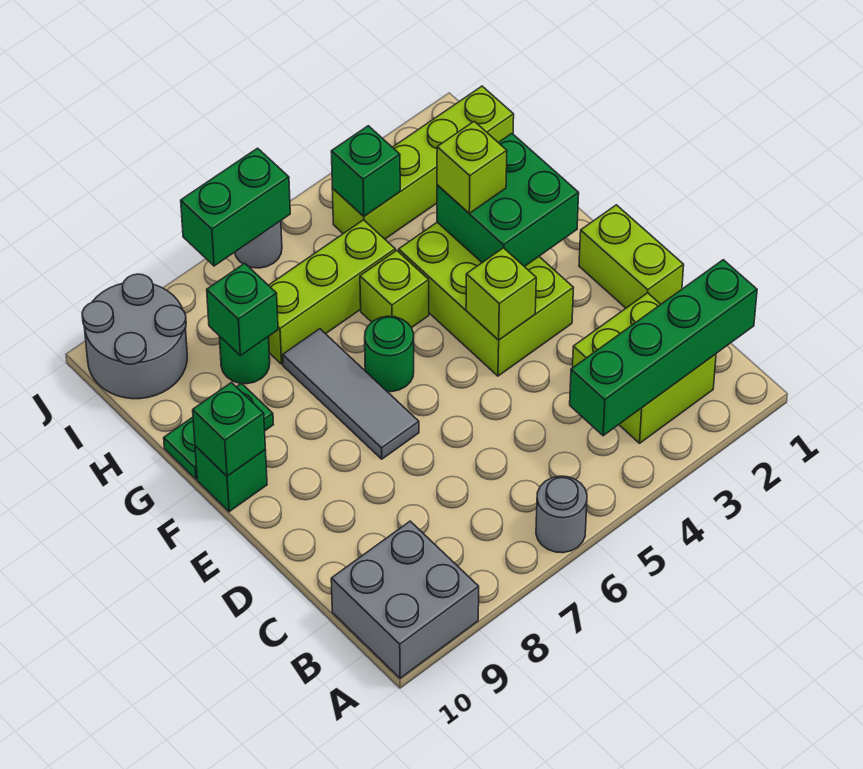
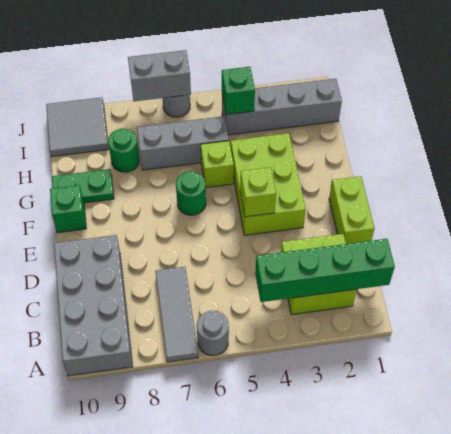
grey brick A9:B10 level 1 -> grey brick A9:D10 level 1
grey tile E7:G7 level 1 -> grey tile A7:C7 level 1
green brick F2:G3 level 2 -> none
green brick F10 level 2 -> none
lime brick G3 level 3 -> none
lime brick H5:H7 level 1 -> grey brick H5:H7 level 1
green brick H8 level 2 -> none
lime brick I1:I4 level 1 -> grey brick I1:I4 level 1
grey round brick I9:J10 level 1 -> grey tile I9:J10 level 1
green brick J6:J7 level 2 -> grey brick J6:J7 level 2

